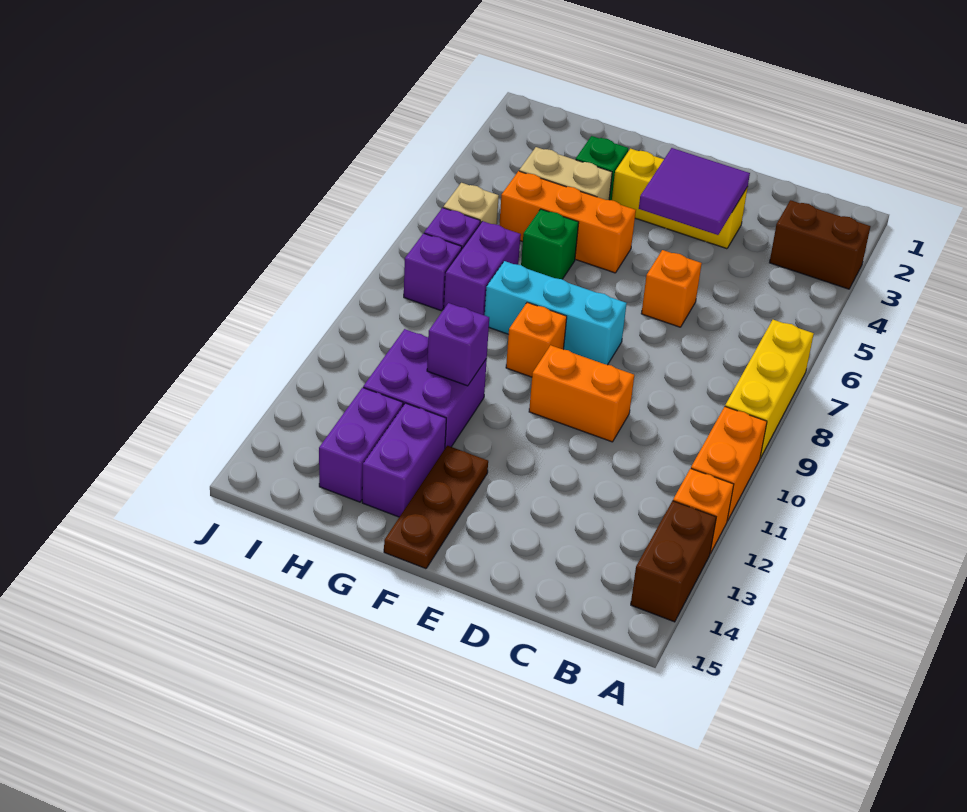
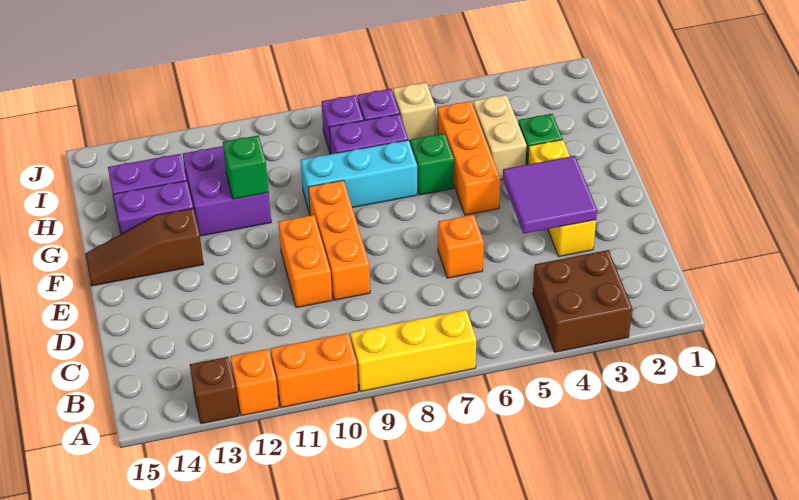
brown brick A3:B3 level 1 -> brown brick A3:B4 level 1
brown brick A13:A14 level 1 -> brown brick A13 level 1
cyan brick E8:G8 level 1 -> cyan brick G7:G9 level 1
orange brick F9 level 1 -> orange brick D9:F9 level 1
brown plate F13:F15 level 1 -> brown slope F13:F15 level 1 top 13
purple brick G11 level 2 -> green brick G11 level 2

